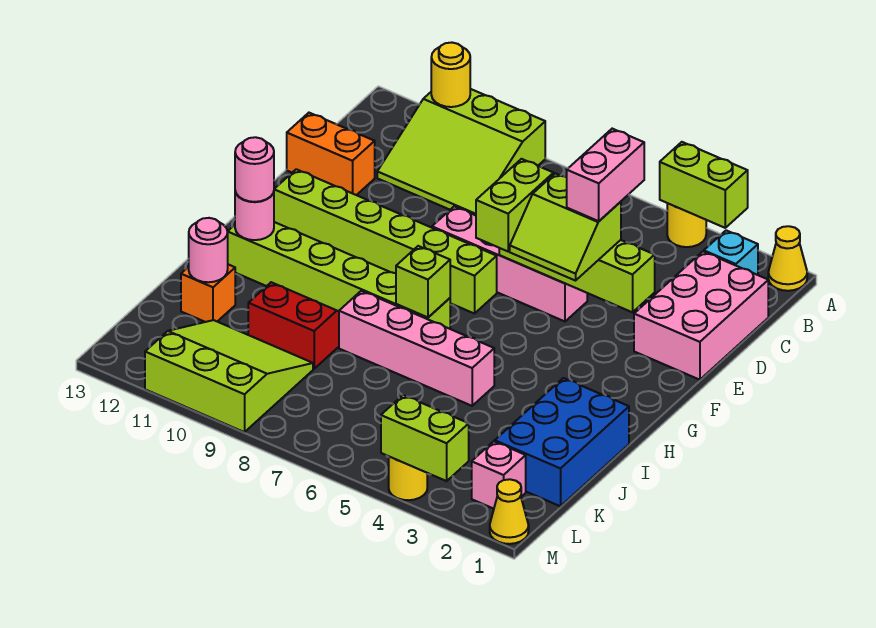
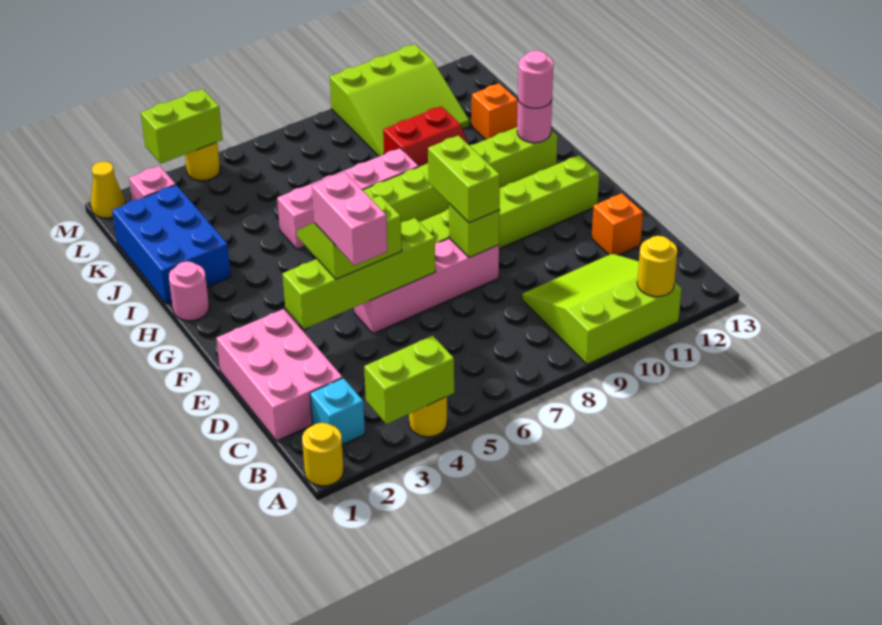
yellow cone A1 level 1 -> yellow round brick A1 level 1
orange brick D12:D13 level 1 -> orange brick D12 level 1
lime brick E6:F6 level 3 -> lime brick E8:F8 level 3
lime brick H7 level 2 -> lime brick E8 level 2
pink round brick J12 level 2 -> pink round brick H1 level 1

